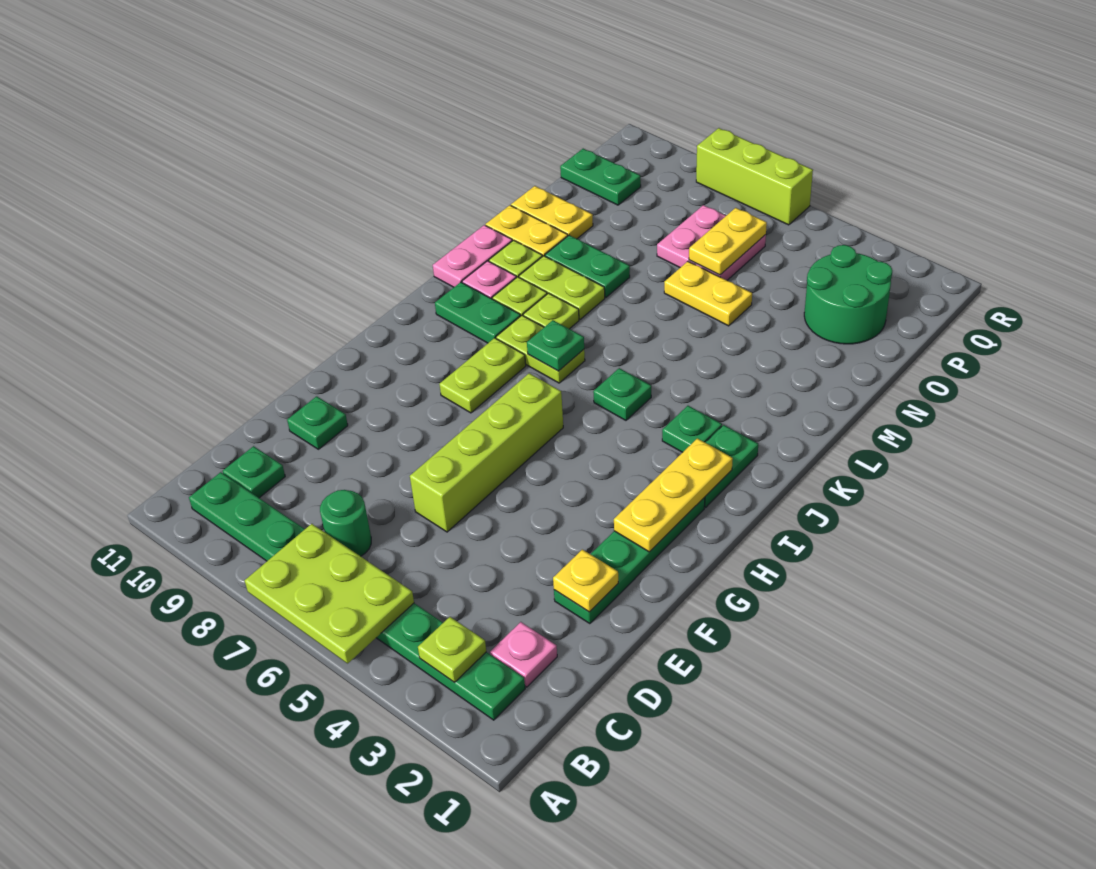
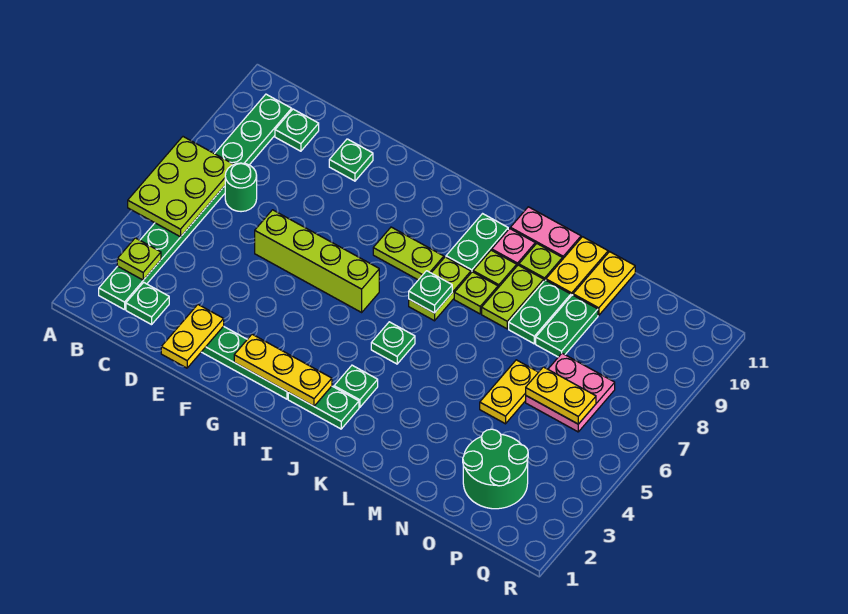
pink plate C2 level 1 -> green plate C2 level 1
yellow plate E2 level 2 -> yellow plate E1:E2 level 2
green plate P10:P11 level 1 -> green plate N8:N9 level 1
lime brick R6:R8 level 1 -> none

